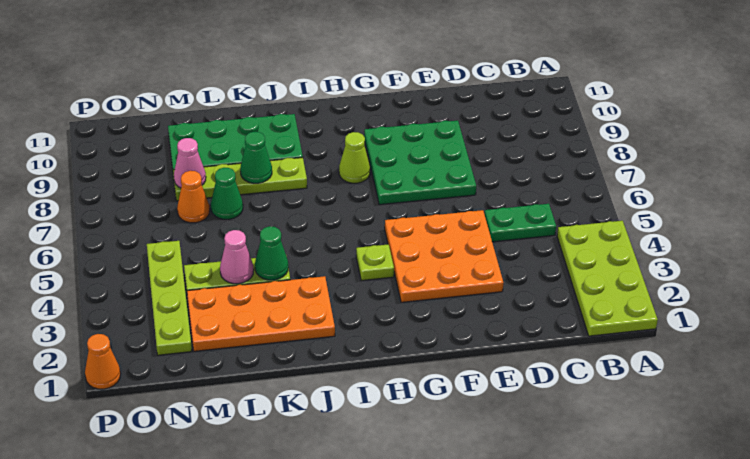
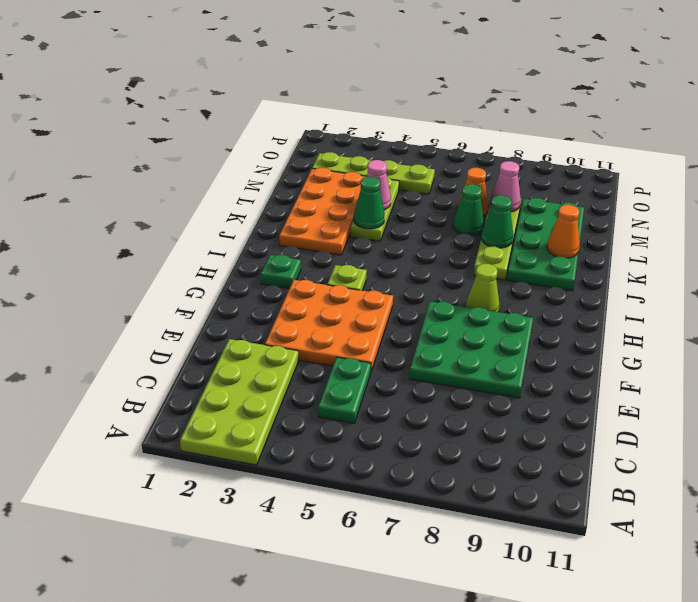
lime plate A1:B4 level 1 -> lime plate A2:D3 level 1
none -> green plate H2 level 1
orange cone P1 level 1 -> orange cone K10 level 2

